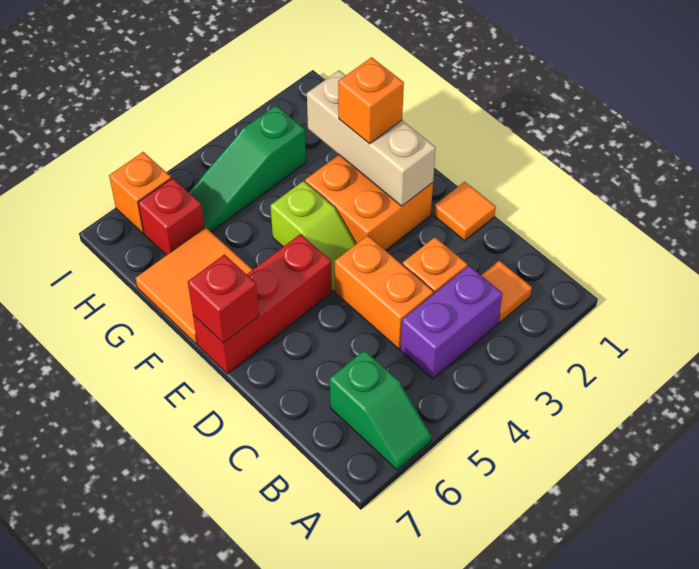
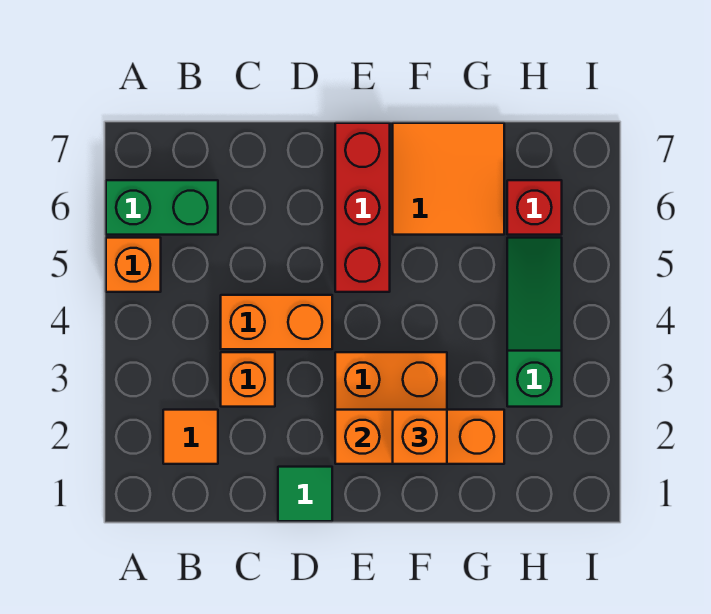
green slope A6:B6 level 1 top B -> green brick A6:B6 level 1
purple brick B3:B4 level 1 -> none
orange tile D1 level 1 -> green tile D1 level 1
tan brick E2:G2 level 2 -> orange brick E2:G2 level 2
lime slope E4:F4 level 1 top F -> none
red brick E7 level 2 -> none
orange brick I6 level 1 -> orange brick A5 level 1

